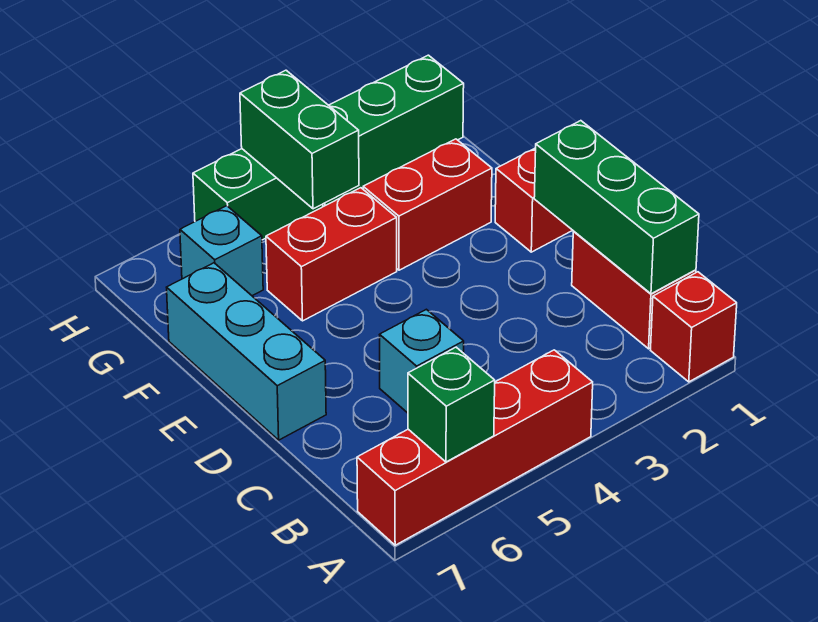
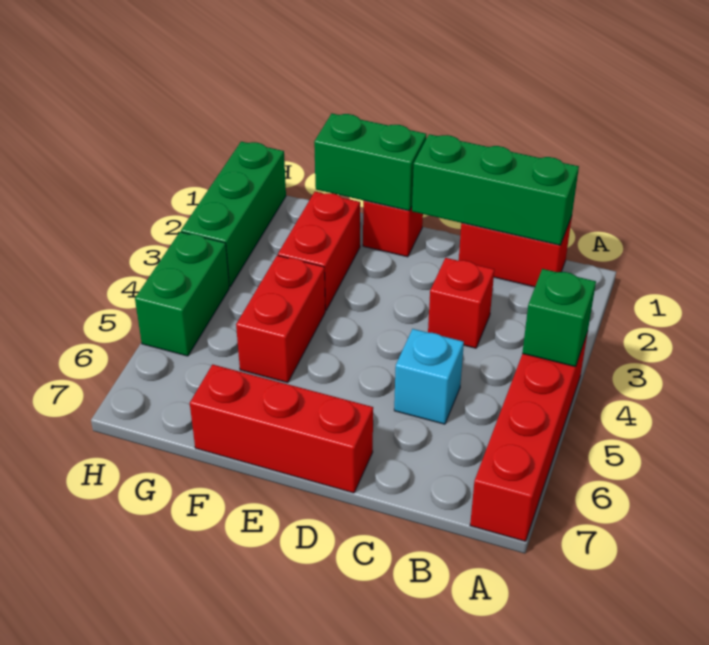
red brick A1 level 1 -> red brick C3 level 1
green brick A6 level 2 -> green brick A4 level 2
cyan brick D7:F7 level 1 -> red brick D7:F7 level 1
green brick G4:H4 level 2 -> green brick E1:F1 level 2
cyan brick G6 level 1 -> none

